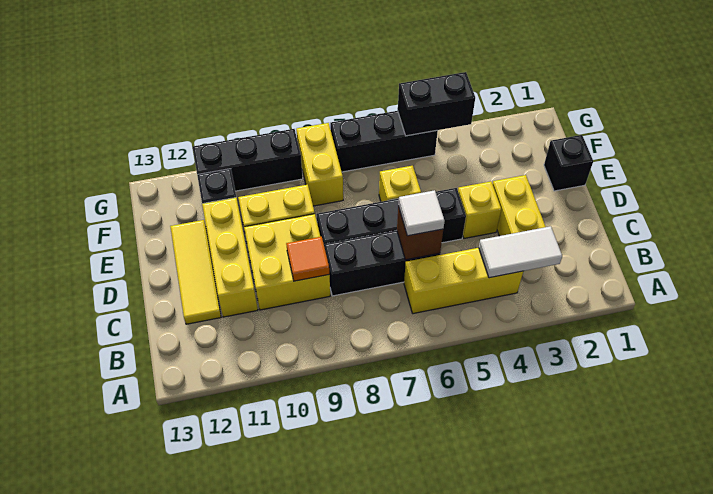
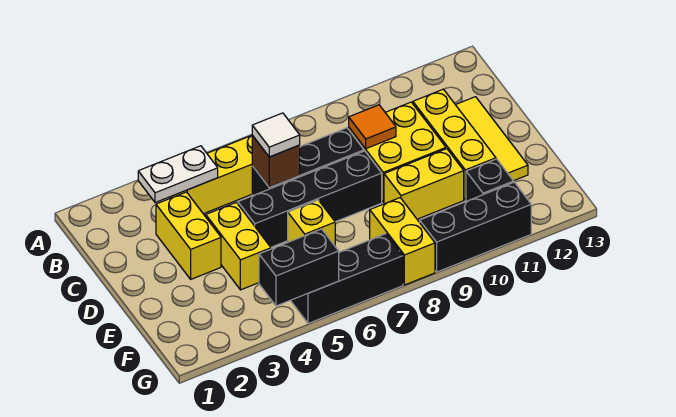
white tile B3:B4 level 2 -> white plate B3:B4 level 2
yellow brick D4 level 1 -> yellow brick D4:E4 level 1
black brick E1 level 1 -> none

